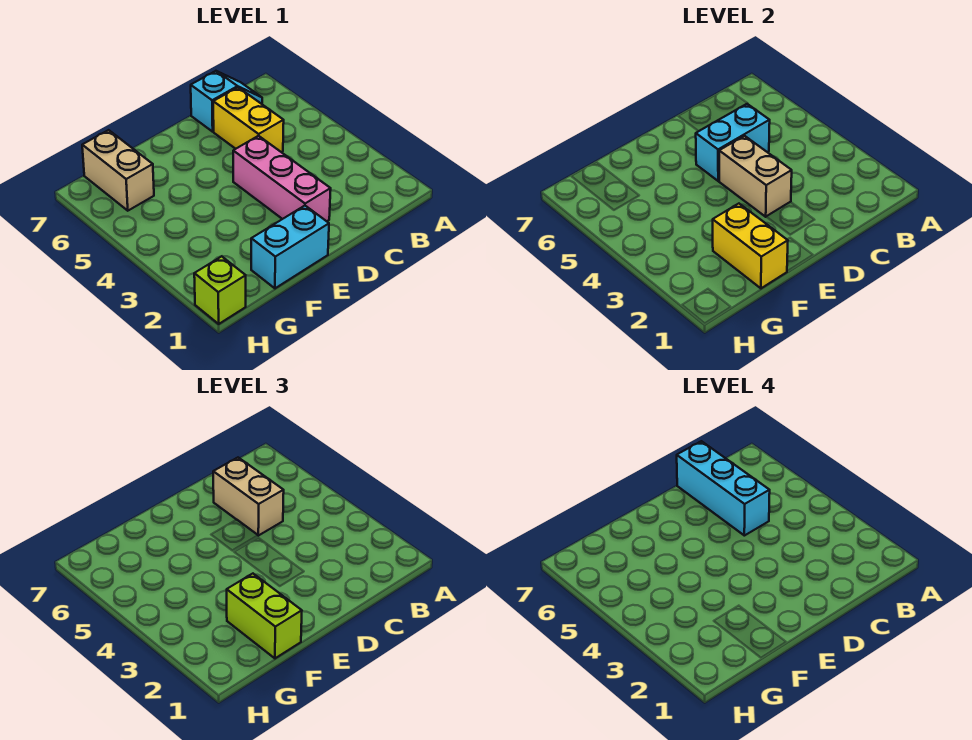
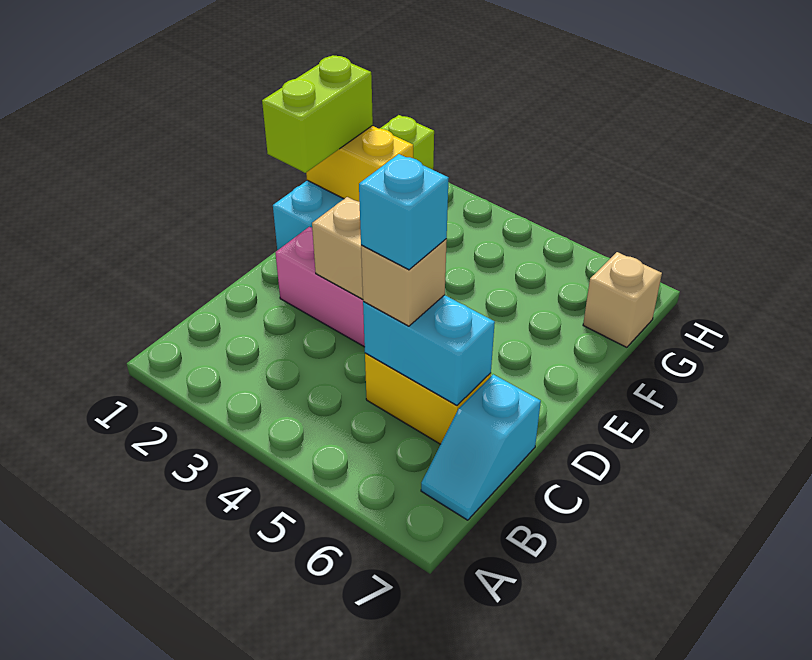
cyan brick C5:D5 level 2 -> cyan brick C5:C6 level 2
tan brick C5:C6 level 3 -> tan brick C5 level 3
cyan brick C5:C7 level 4 -> cyan brick C5 level 4
lime brick F1:F2 level 3 -> lime brick E1:F1 level 3
tan brick G6:G7 level 1 -> tan brick G7 level 1

